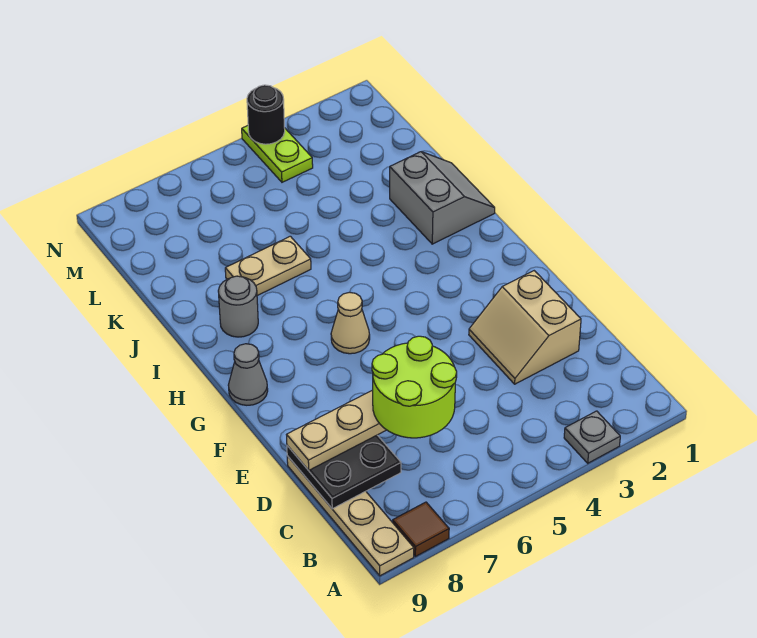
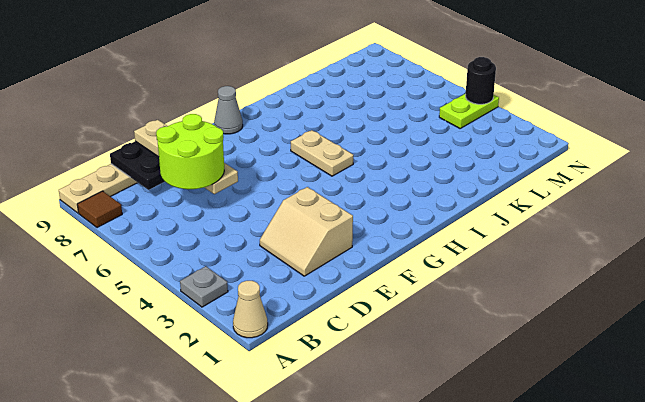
tan slope D2:E3 level 1 top 2 -> tan slope D2:E3 level 1 top E
tan cone G6 level 1 -> tan cone A1 level 1
grey slope I1:J2 level 1 top 2 -> none
grey round brick I8 level 1 -> none
tan plate J6:J7 level 1 -> tan plate H5:H6 level 1

